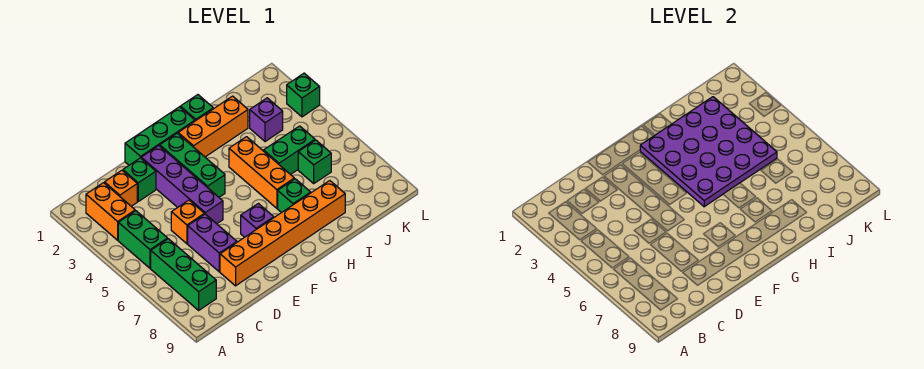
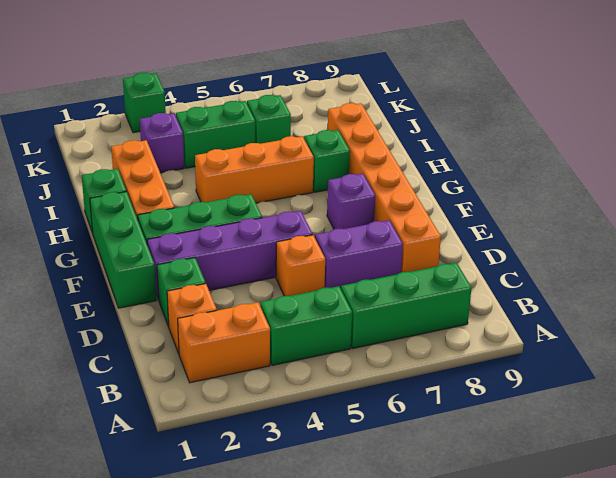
purple plate G2:J5 level 2 -> none
green brick I5:J5 level 1 -> green brick J4:J5 level 1

